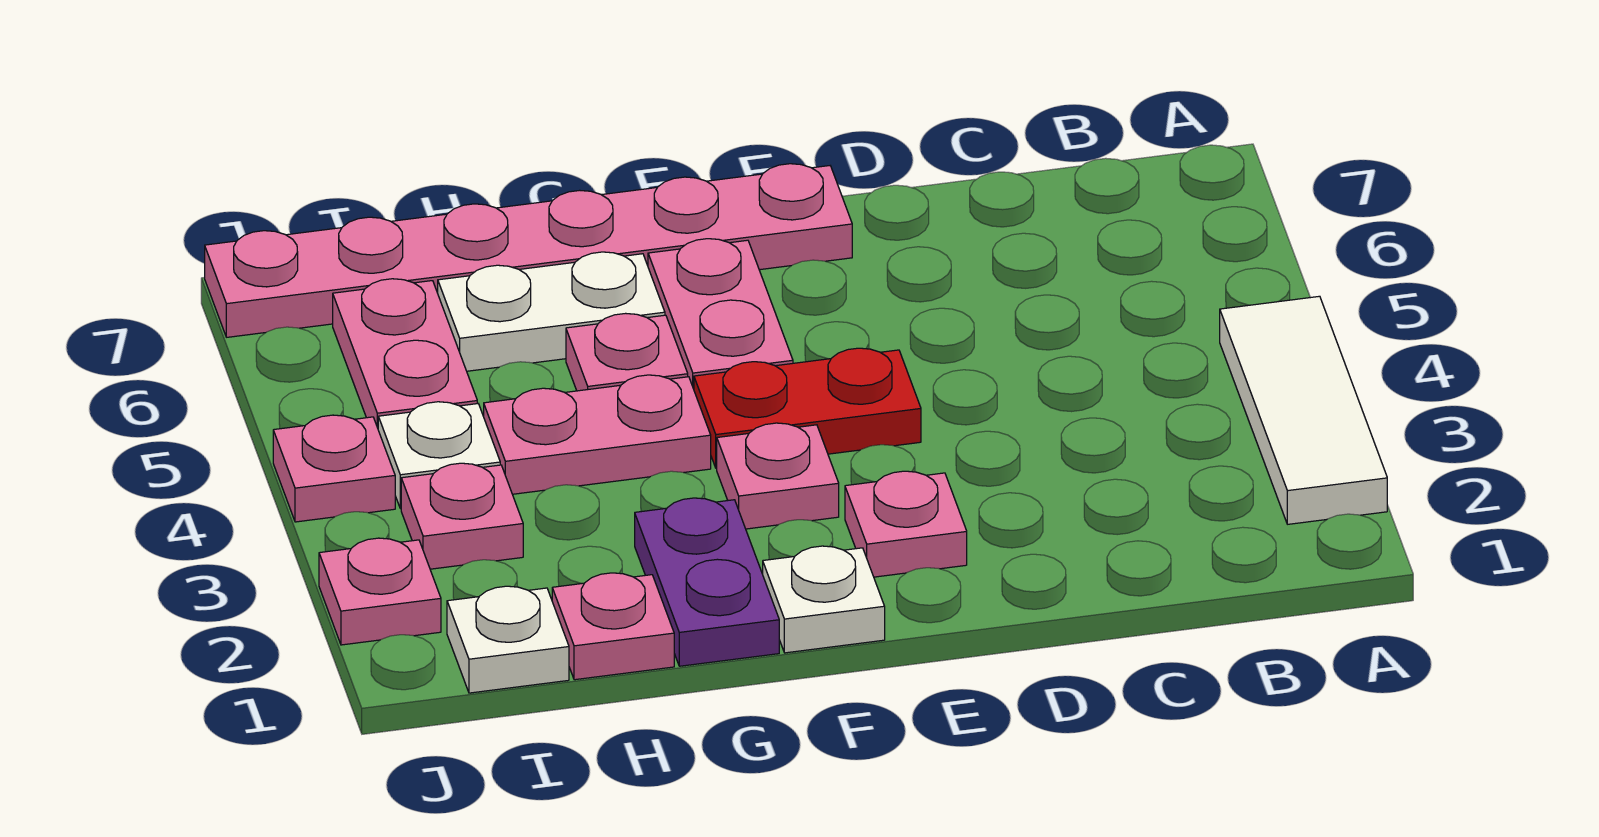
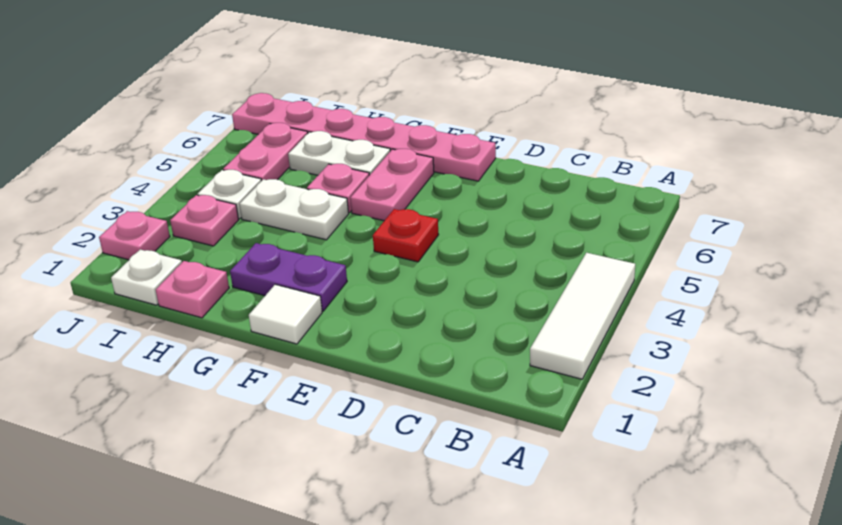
pink plate E2 level 1 -> none
red plate E4:F4 level 1 -> red plate E4 level 1
white plate F1 level 1 -> white tile F1 level 1
pink plate F3 level 1 -> none
purple plate G1:G2 level 1 -> purple plate F2:G2 level 1
pink plate G4:H4 level 1 -> white plate G4:H4 level 1
pink plate J4 level 1 -> none

